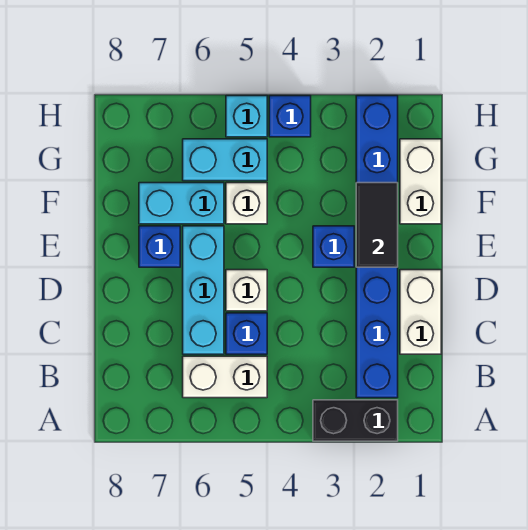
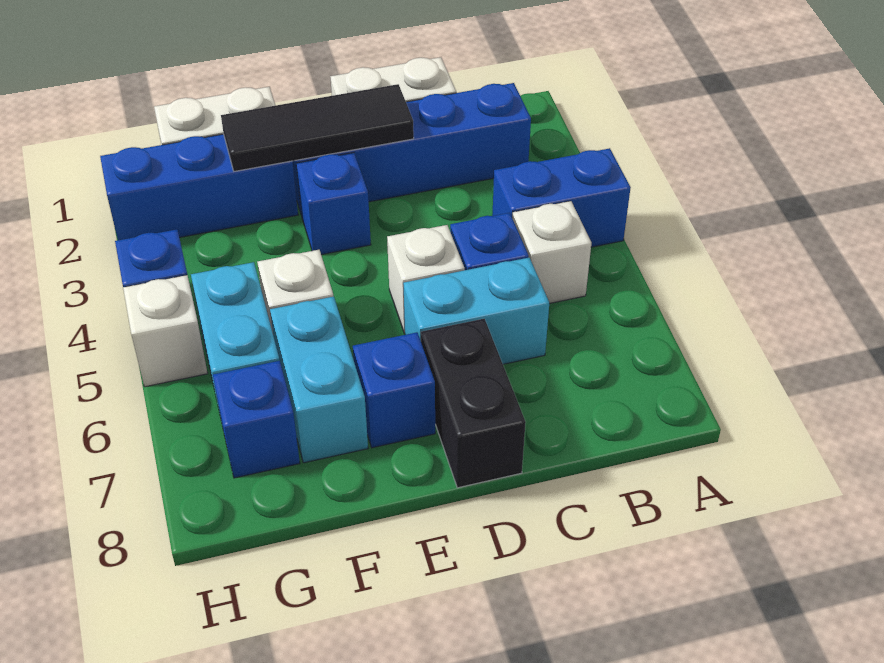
black brick A2:A3 level 1 -> black brick D7:D8 level 1
none -> blue brick A4:B4 level 1
white brick B5:B6 level 1 -> white brick B5 level 1
cyan brick C6:E6 level 1 -> cyan brick C6:D6 level 1
black tile E2:F2 level 2 -> black tile D2:F2 level 2
none -> blue brick G7 level 1
cyan brick H5 level 1 -> white brick H5 level 1

